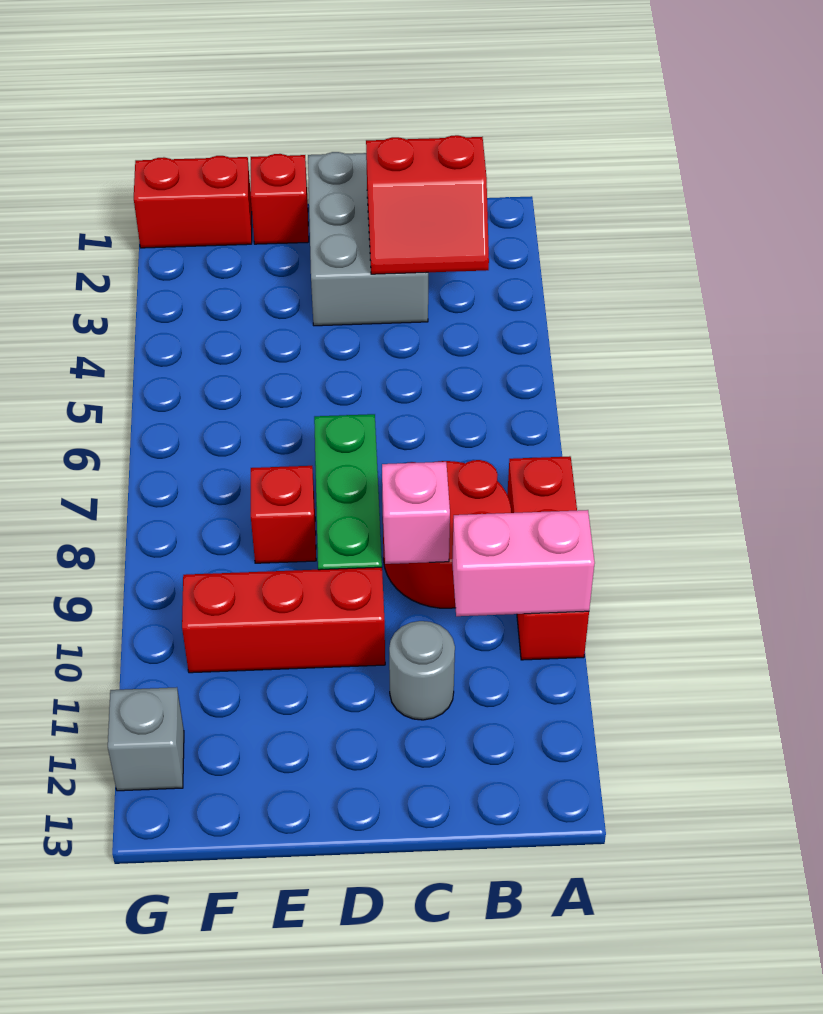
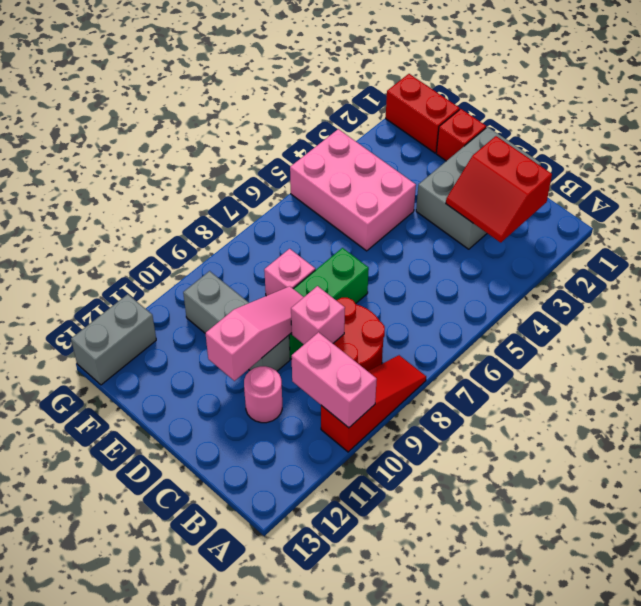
red brick A8:A10 level 1 -> red slope A8:A10 level 1 top 10
grey round brick C11 level 1 -> pink round brick C11 level 1
none -> pink slope D9:D11 level 2 top 11
red brick D10:F10 level 1 -> grey brick D10:F10 level 1
none -> pink brick E4:G5 level 1
red brick E8 level 1 -> pink brick E8 level 1
grey brick G12 level 1 -> grey brick G12:G13 level 1

